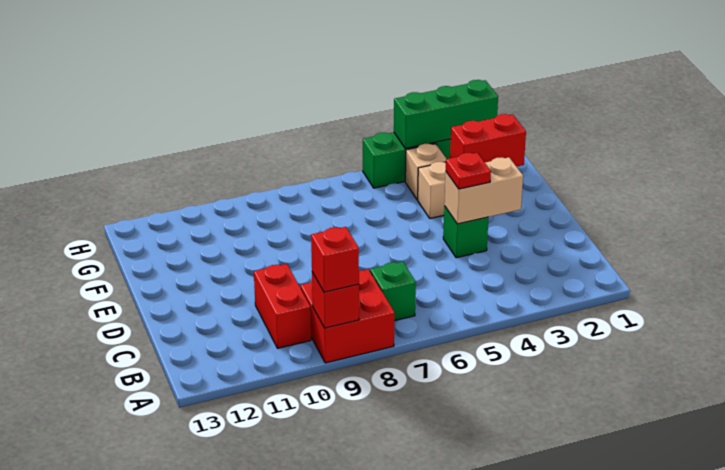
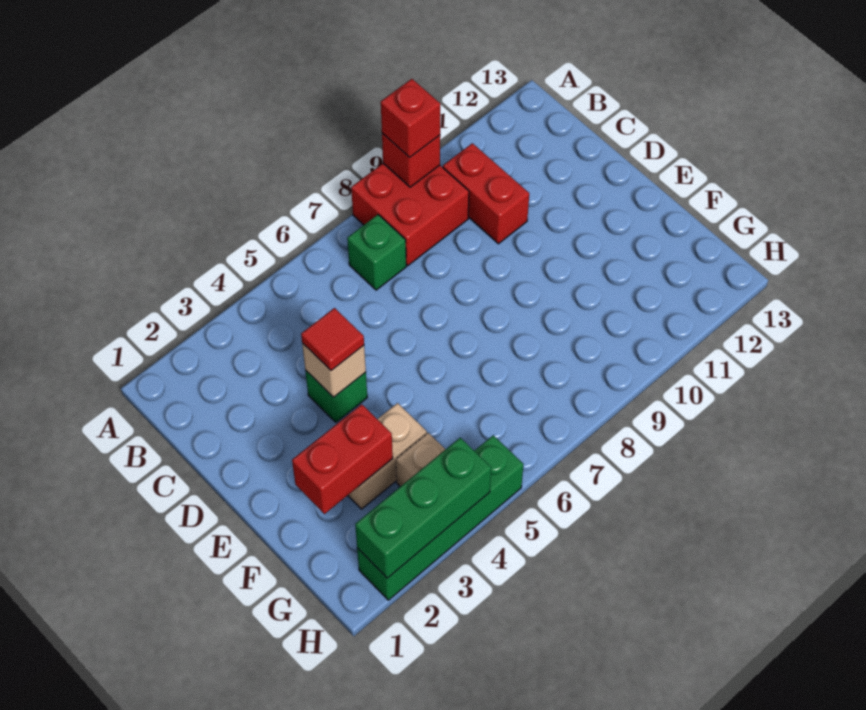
tan brick D3:D4 level 2 -> tan brick D4 level 2
red plate D4 level 3 -> red tile D4 level 3

